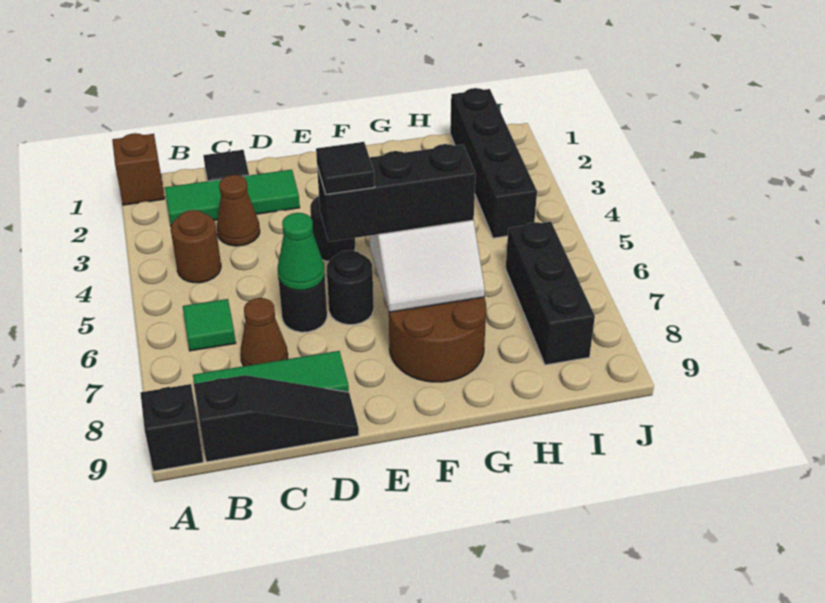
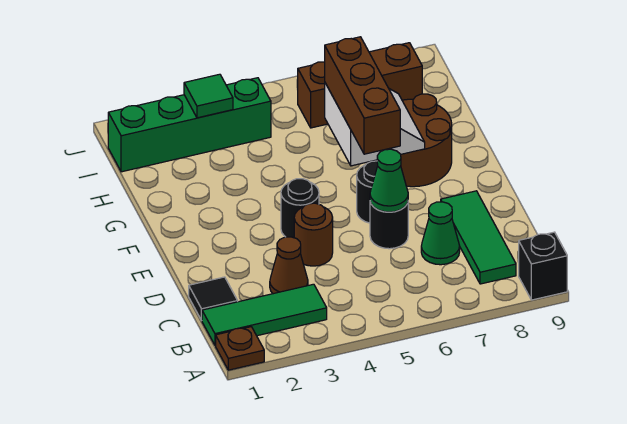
brown brick A1 level 1 -> brown plate A1 level 1
green tile B2:D2 level 1 -> green tile B1:B3 level 1
brown round brick B4 level 1 -> brown round brick D4 level 1
green tile B6 level 1 -> green tile I3 level 2
black slope B9:D9 level 1 top B -> none
brown cone C7 level 1 -> green cone C7 level 1
black brick E6:G6 level 3 -> brown brick E6:G6 level 3
black tile E6 level 4 -> none
black brick I1:I4 level 1 -> green brick I1:I4 level 1
black brick I6:I8 level 1 -> brown brick I6:I8 level 1

